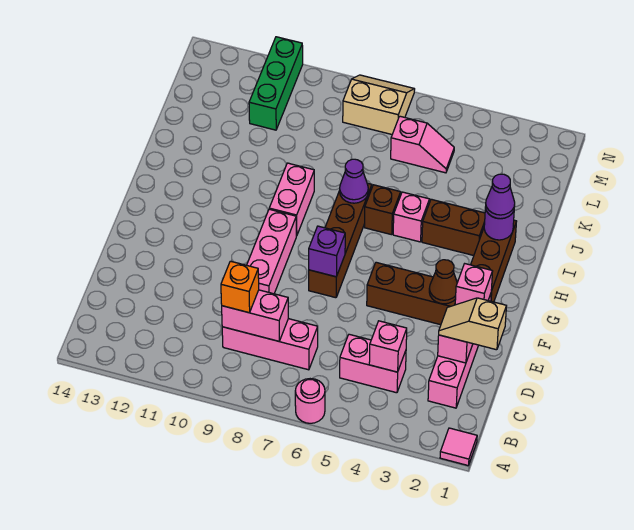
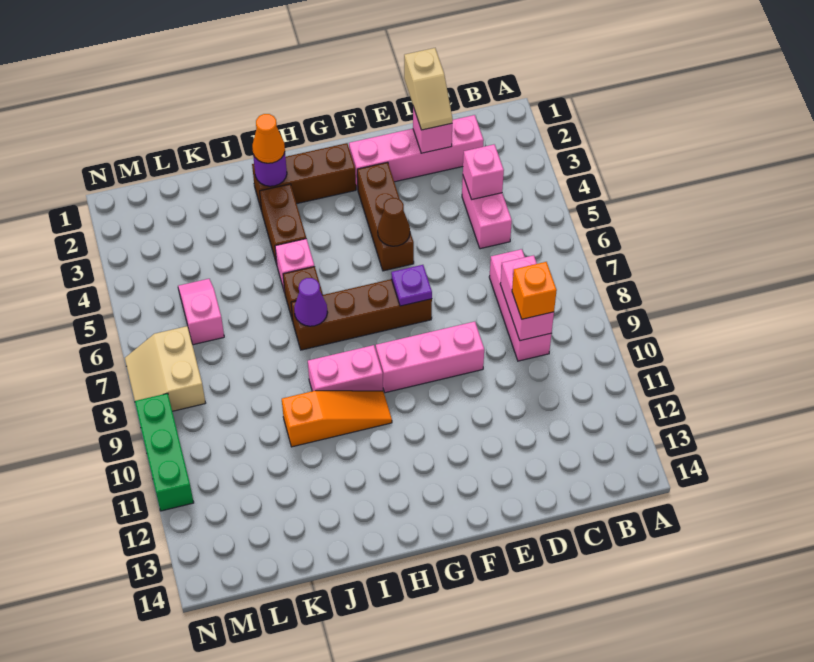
pink tile A1 level 1 -> none
pink round brick A6 level 1 -> none
pink brick F2 level 2 -> none
brown cone F3 level 2 -> brown cone F5 level 2
purple brick F7 level 2 -> purple plate F7 level 2
none -> orange slope H10:J10 level 1 top J
purple cone I2 level 3 -> orange cone I2 level 3
green brick L11:N11 level 1 -> green brick N9:N11 level 1

